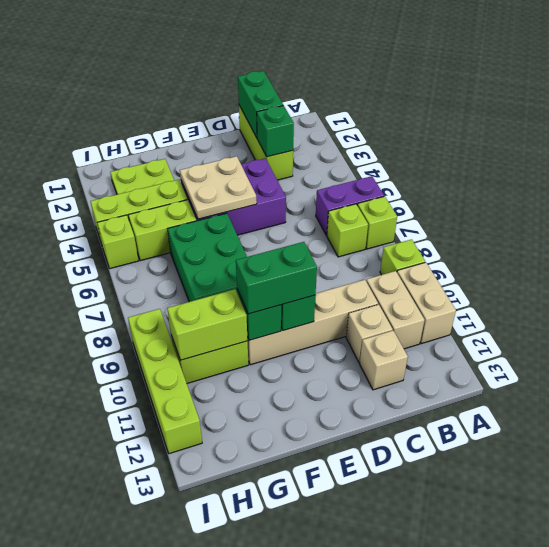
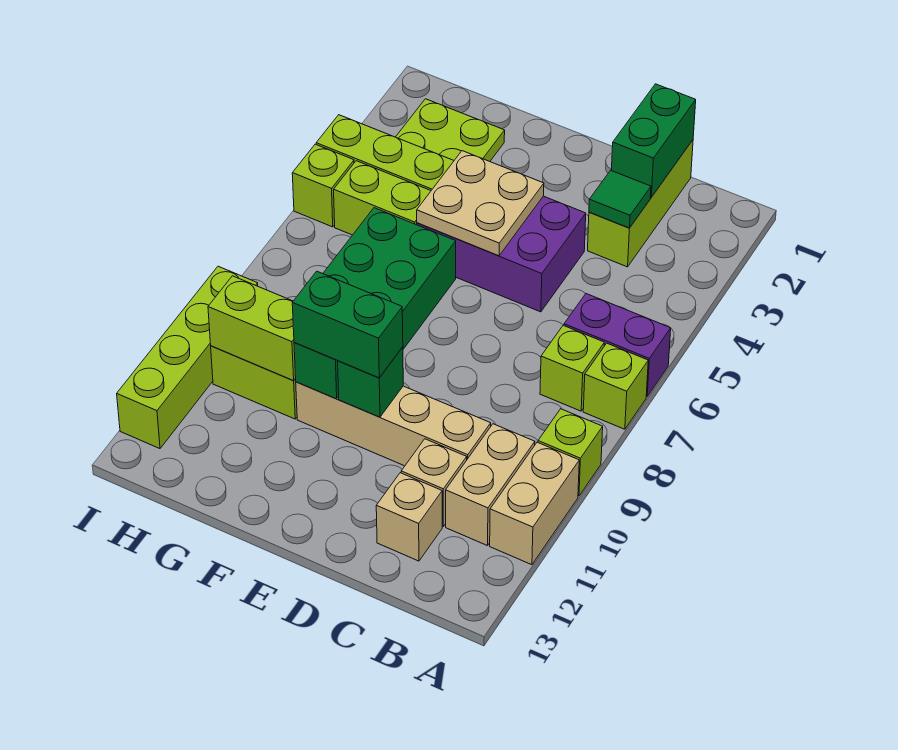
green brick C3 level 2 -> green tile C3 level 2

